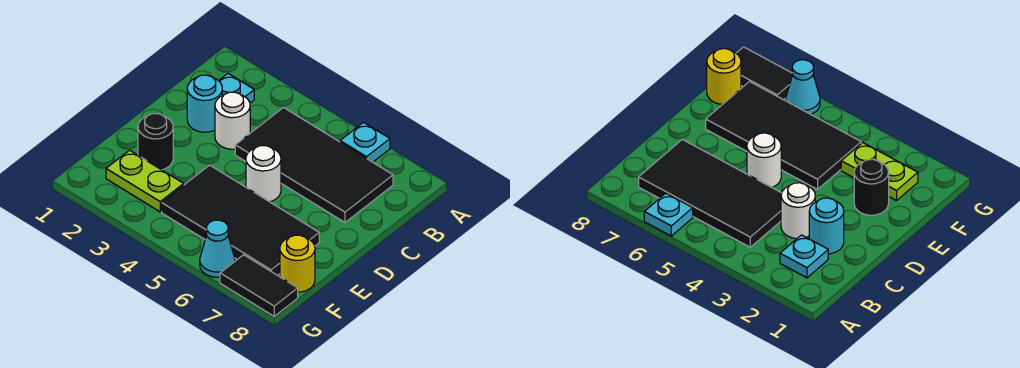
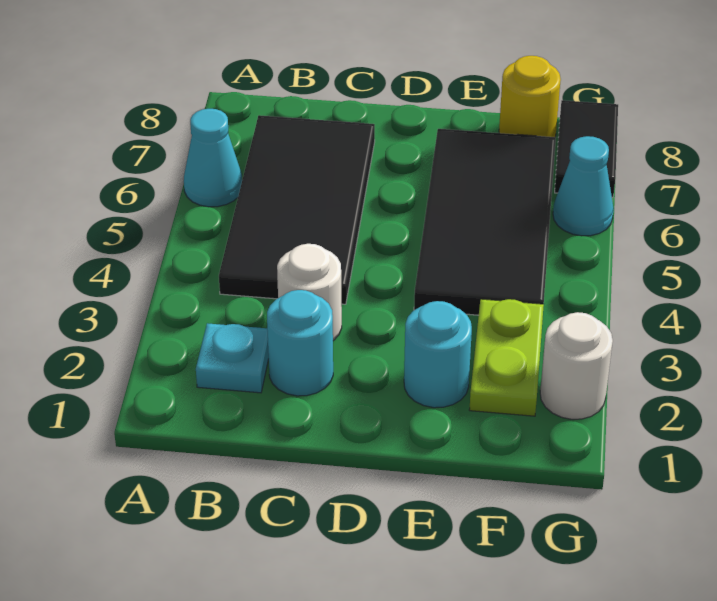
cyan plate A6 level 1 -> cyan cone A6 level 1
white round brick D5 level 1 -> white round brick G2 level 1
black round brick E2 level 1 -> cyan round brick E2 level 1

